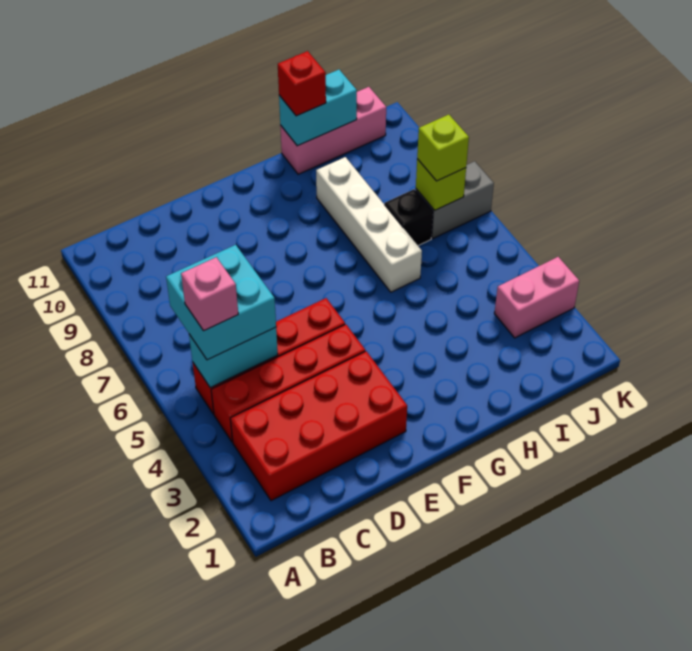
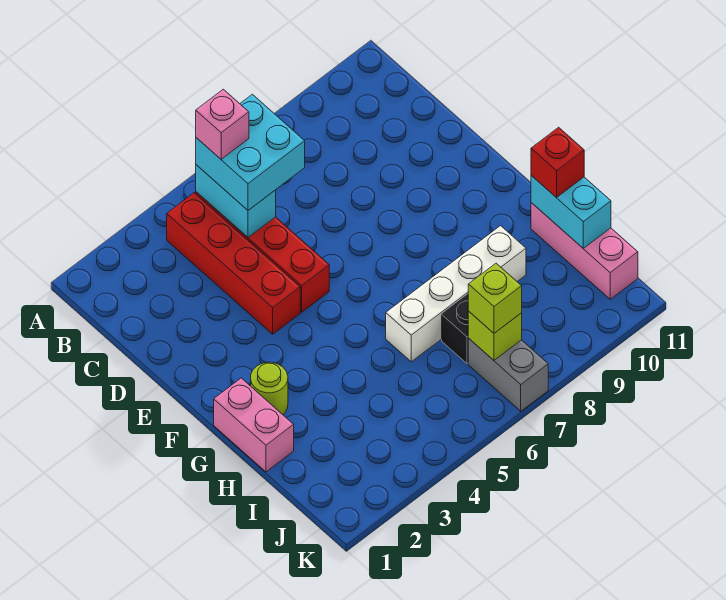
red brick B2:E3 level 1 -> none
none -> lime round brick G2 level 1
pink brick J3:K3 level 1 -> pink brick G1:H1 level 1

